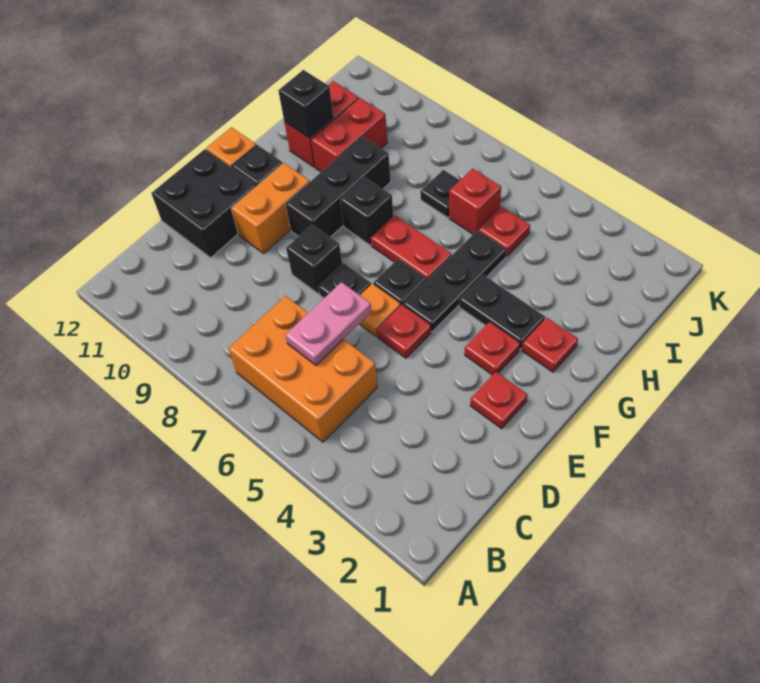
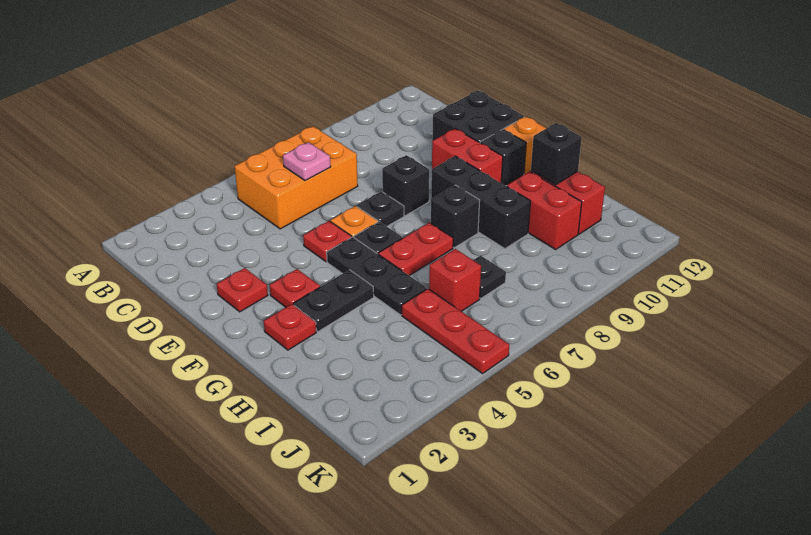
pink plate C6:D6 level 2 -> pink plate C6 level 2
orange brick E10:F10 level 1 -> red brick E10:F10 level 1
red plate I5 level 1 -> red plate I5:K5 level 1

